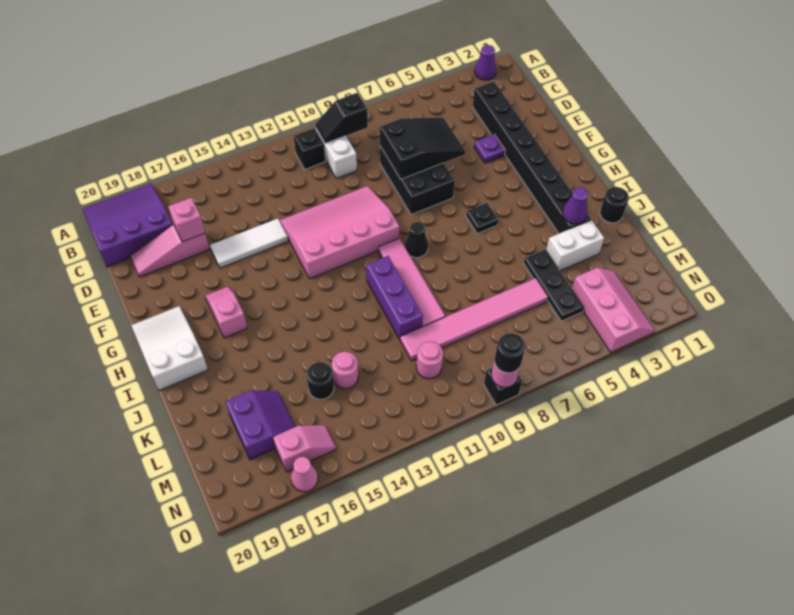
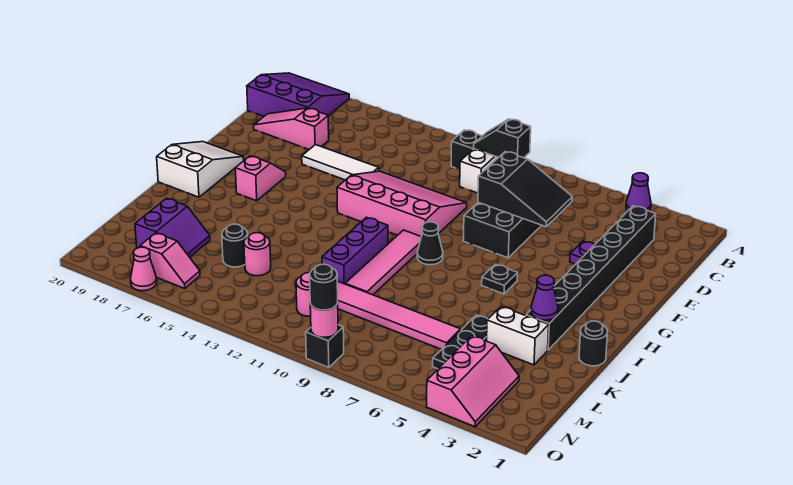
purple cone A2 level 1 -> purple cone A4 level 1
pink brick D17 level 2 -> none

